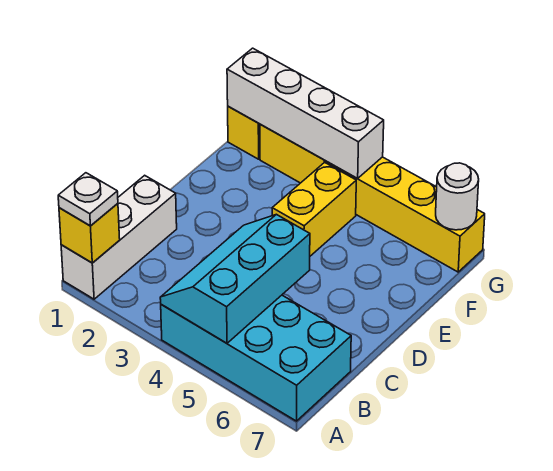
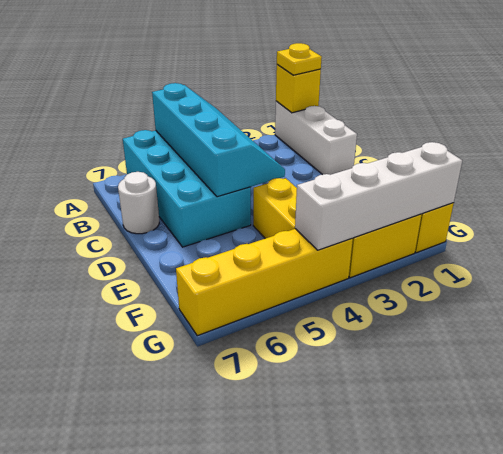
white plate A1 level 3 -> yellow plate A1 level 3
cyan brick A4:B7 level 1 -> cyan brick A5:D6 level 1
cyan slope A4:C5 level 2 top 5 -> cyan slope A4:D5 level 2 top 5
white round brick G7 level 2 -> white round brick C7 level 1

